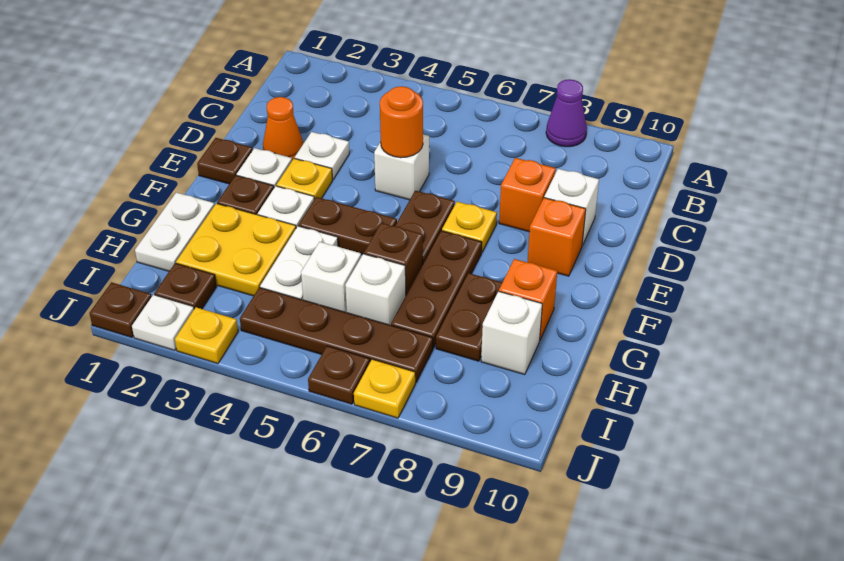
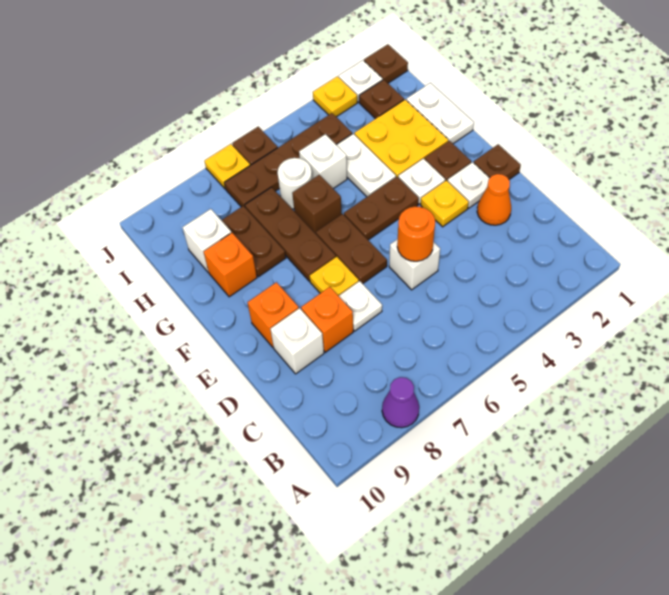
white plate D3 level 1 -> white plate D7 level 1
white brick H6 level 1 -> white round brick H6 level 1

